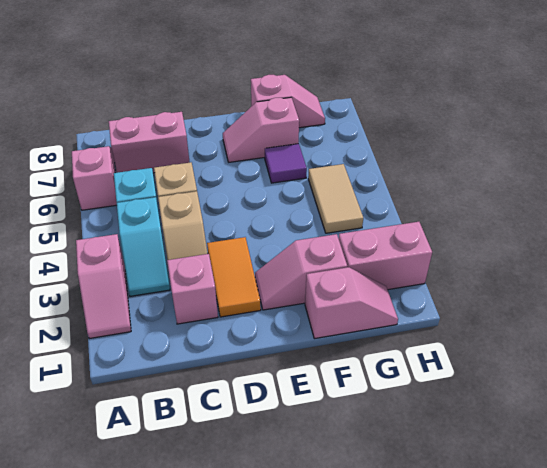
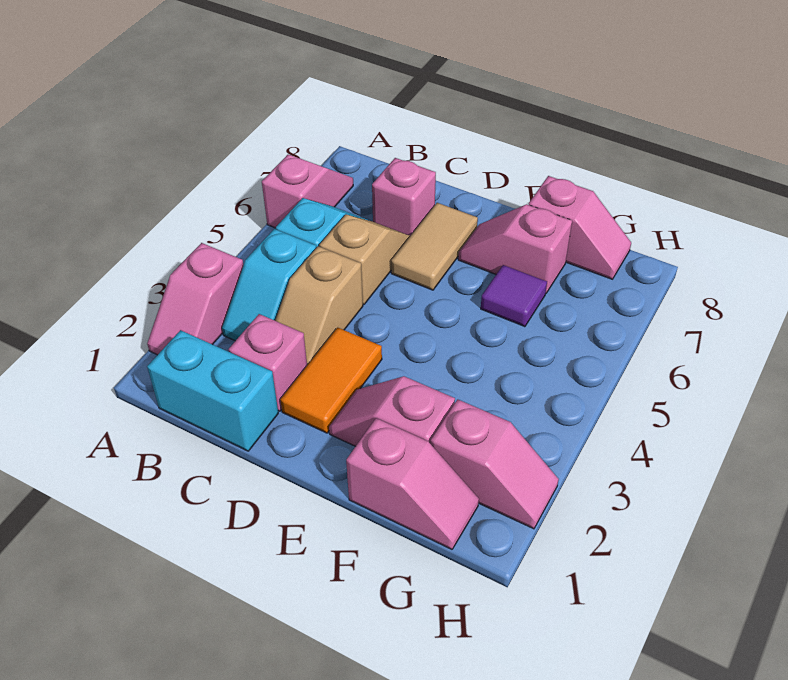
none -> cyan brick B1:C1 level 1
pink brick B7:C7 level 1 -> pink brick C7 level 1
pink brick G2:H2 level 1 -> pink slope G2:H2 level 1 top G
tan tile G4:G5 level 1 -> tan tile D6:D7 level 1

